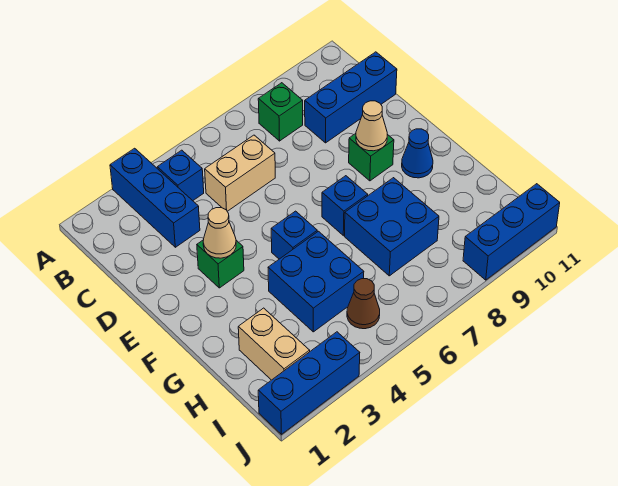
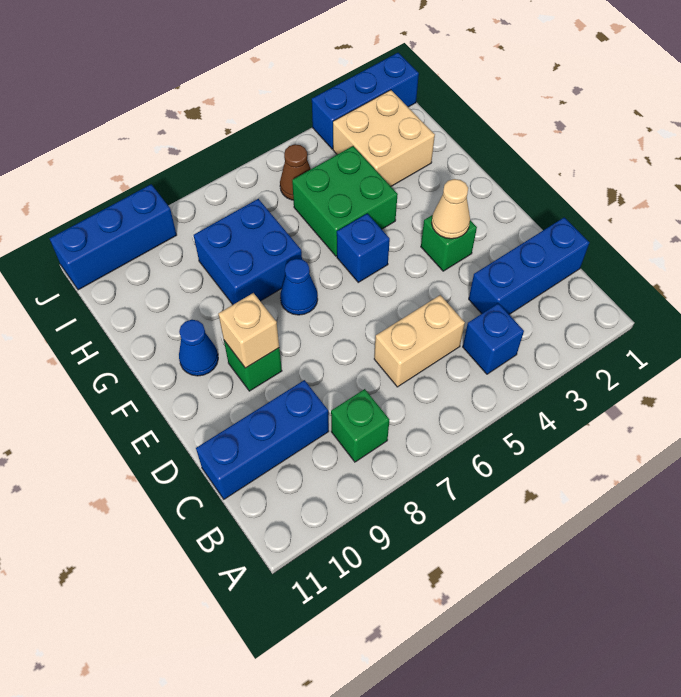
blue brick A3:C3 level 1 -> blue brick C1:C3 level 1
tan cone E9 level 2 -> tan brick E9 level 2
blue brick F7 level 1 -> blue cone F7 level 1
blue brick G4:H5 level 1 -> green brick G4:H5 level 1
tan brick H2:I2 level 1 -> tan brick H2:I3 level 1

